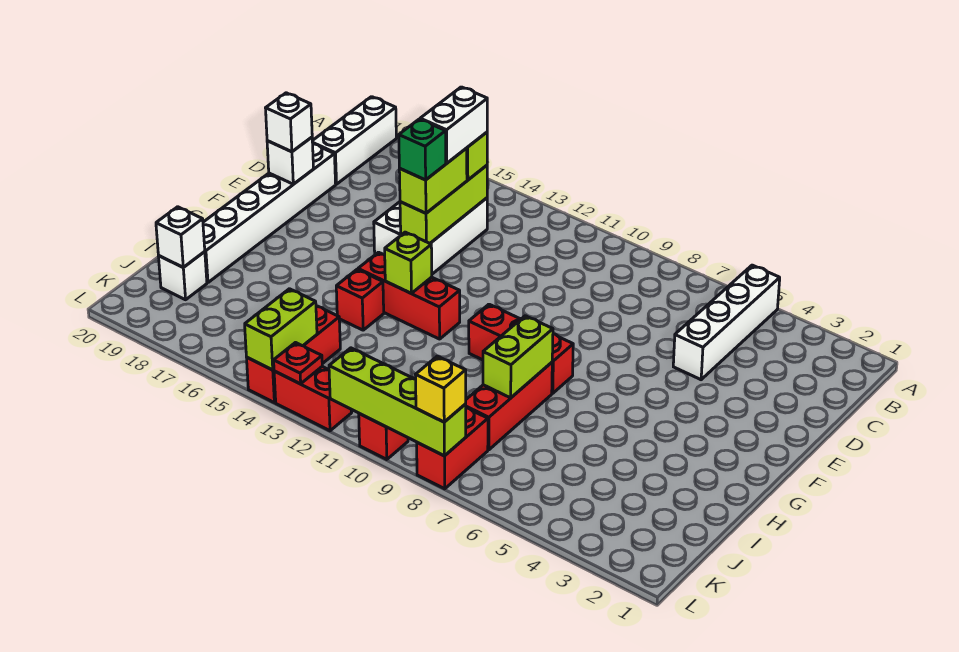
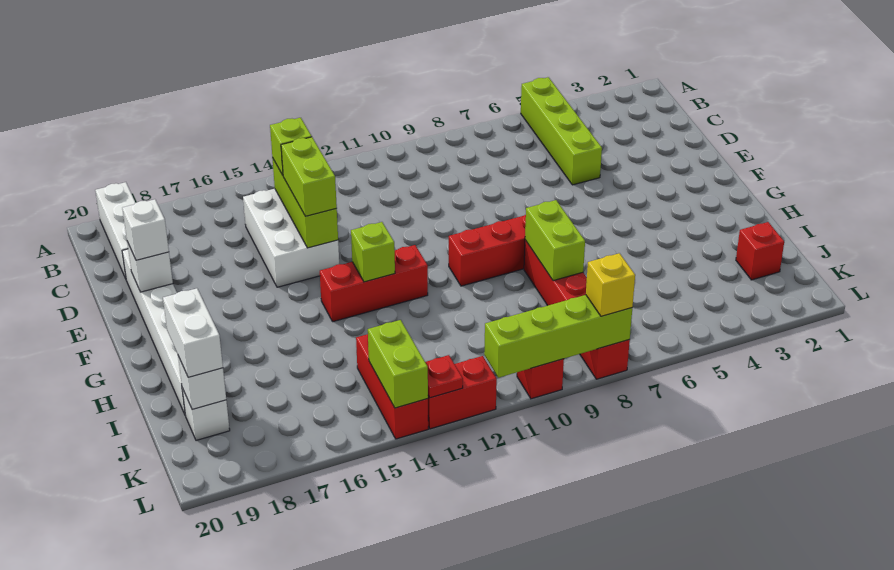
white brick A5:D5 level 1 -> lime brick A5:D5 level 1
white brick C14:D14 level 4 -> white brick I19:J19 level 3
green brick E14 level 4 -> none
red brick H14 level 1 -> red brick J2 level 1

